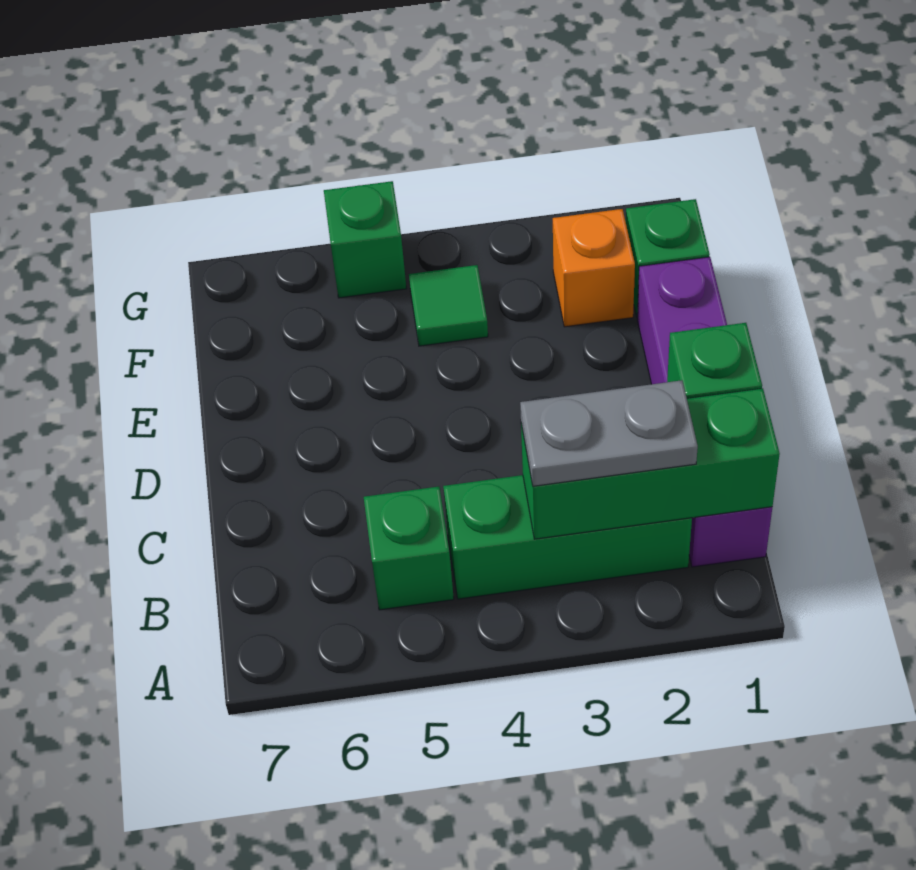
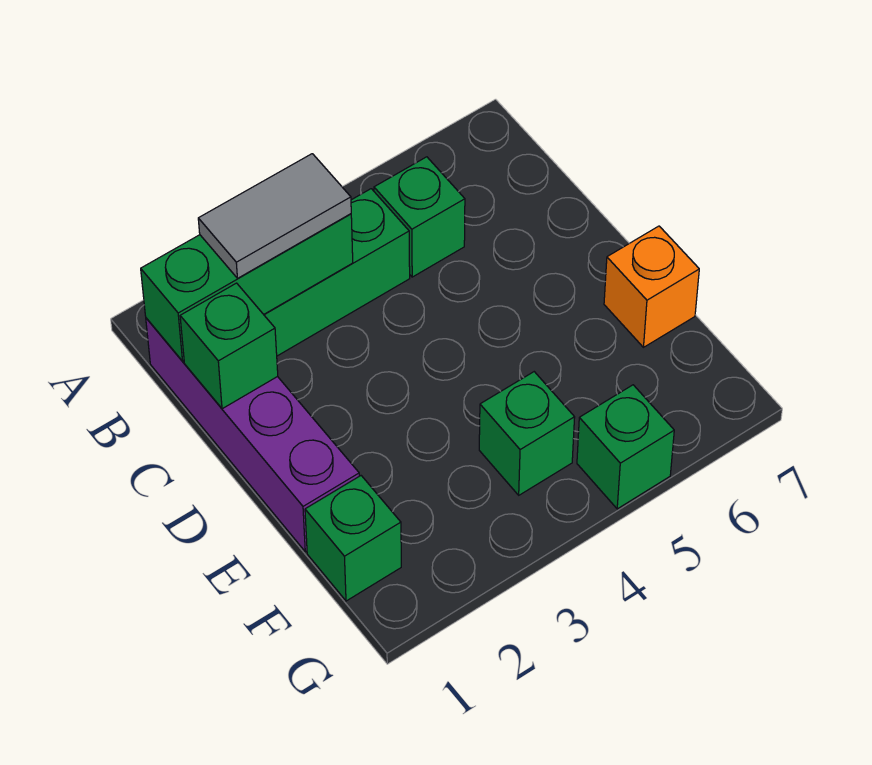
grey plate B2:B3 level 3 -> grey tile B2:B3 level 3
orange brick F2 level 1 -> orange brick E7 level 1
green tile F4 level 1 -> green brick F4 level 1

